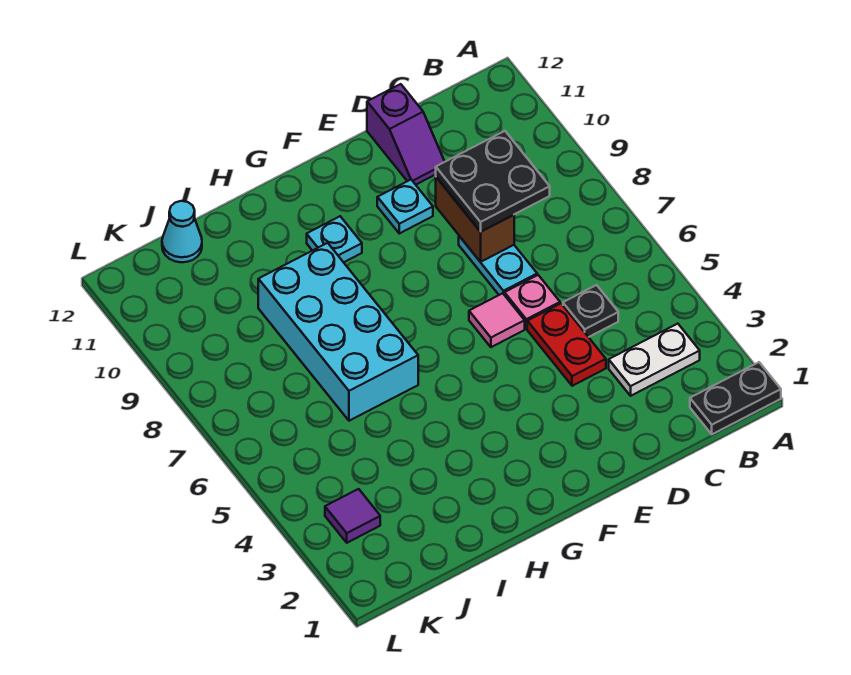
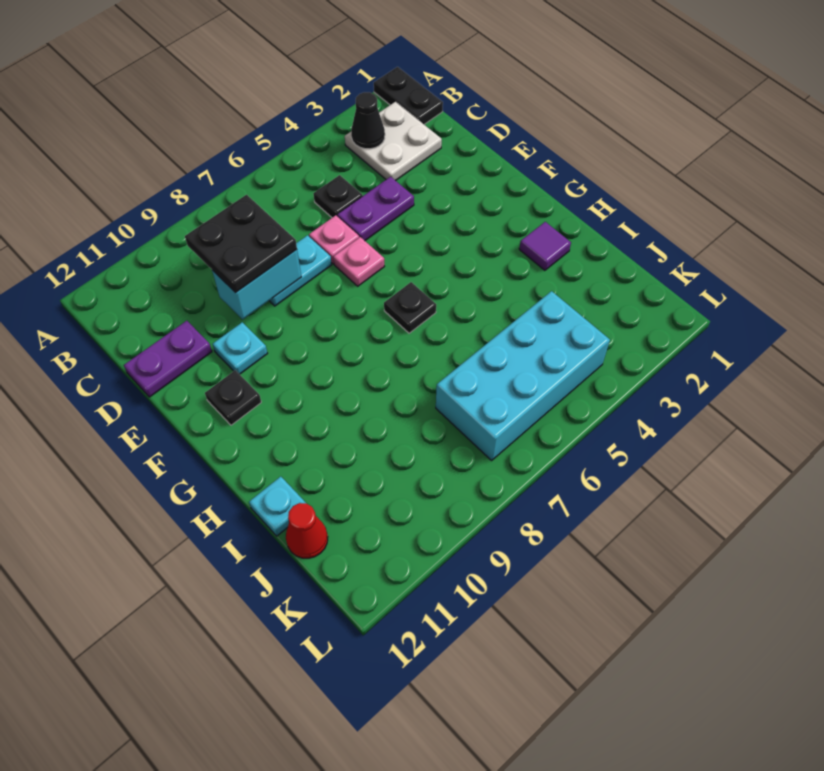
white plate B3:C3 level 1 -> white plate B2:C3 level 1
none -> black cone B3 level 2
red plate D4:D5 level 1 -> purple plate D4:D5 level 1
brown brick D8:D9 level 2 -> cyan brick D8:D9 level 2
purple slope D11:D12 level 1 top 12 -> purple plate D11:D12 level 1
pink tile E6 level 1 -> pink plate E6 level 1
none -> black plate F11 level 1
none -> black plate G6 level 1
cyan plate G10 level 1 -> cyan plate I12 level 1
cyan brick H6:I9 level 1 -> cyan brick J4:K7 level 1
cyan cone J12 level 1 -> red cone J12 level 1
purple tile K3 level 1 -> purple tile H2 level 1

